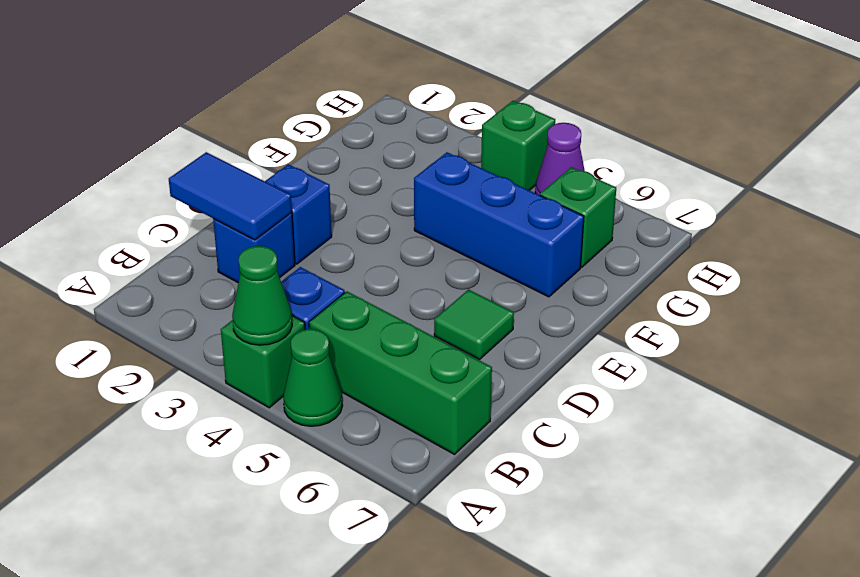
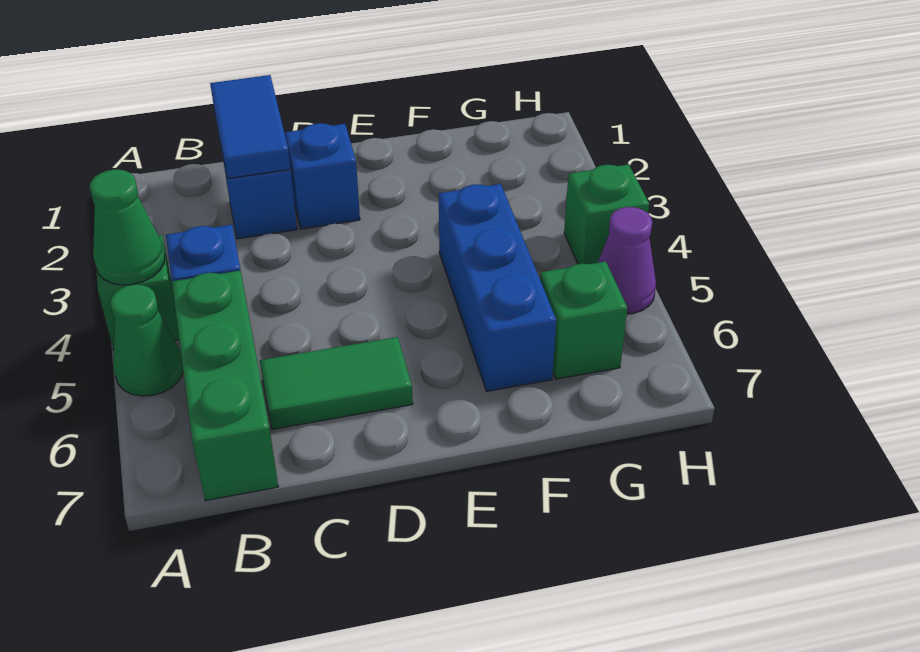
green tile D6 level 1 -> green tile C6:D6 level 1

